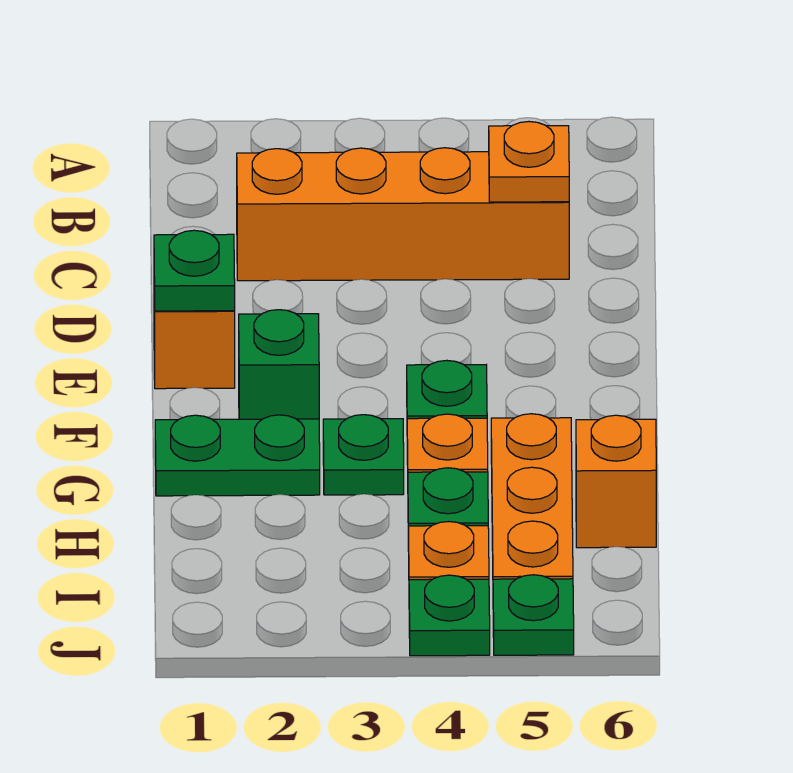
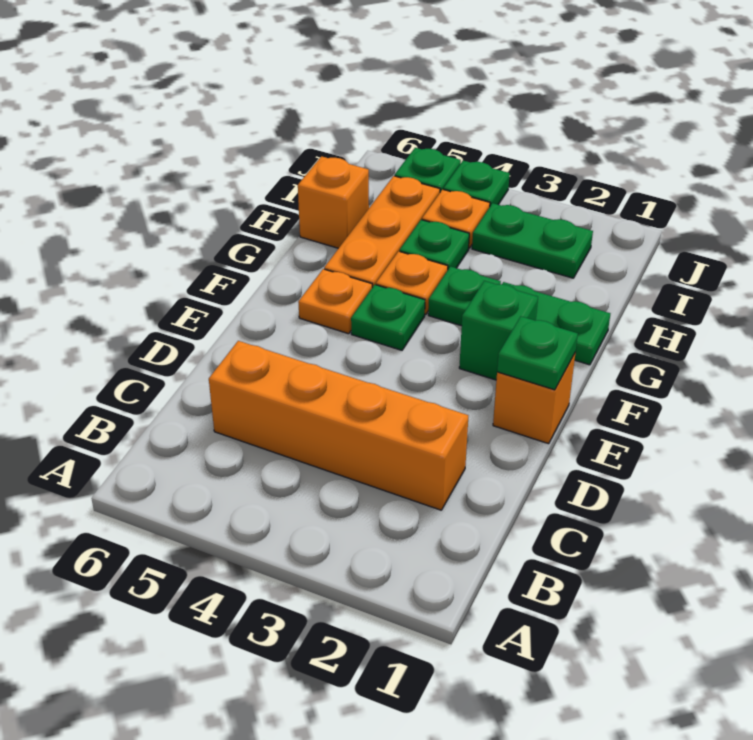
orange plate C5 level 2 -> orange plate F5 level 1
none -> green plate I2:I3 level 1

